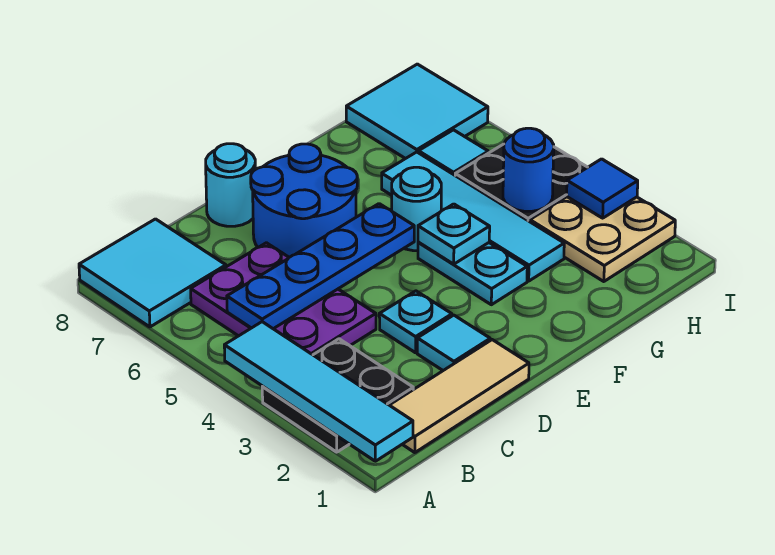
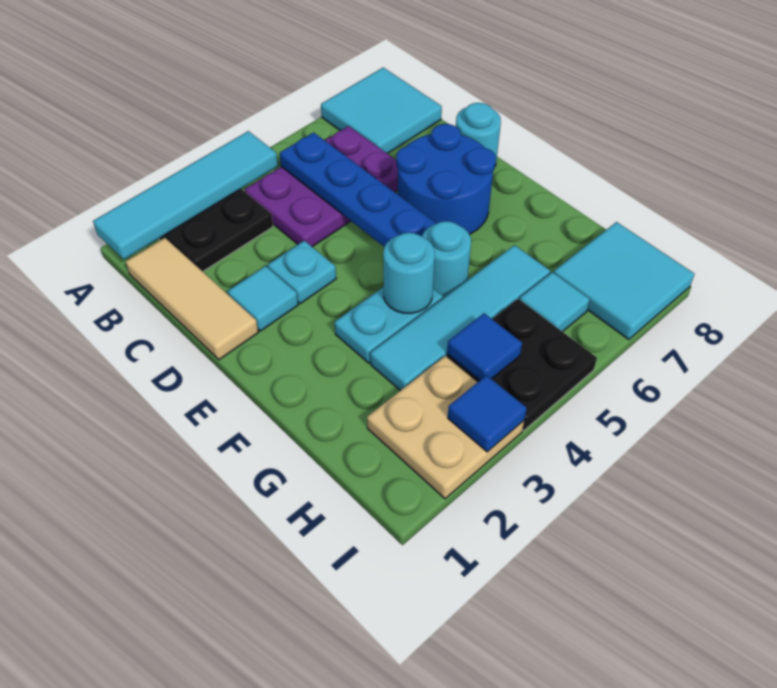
cyan plate F4 level 2 -> cyan round brick F4 level 2
blue round brick H4 level 2 -> blue tile H4 level 2

